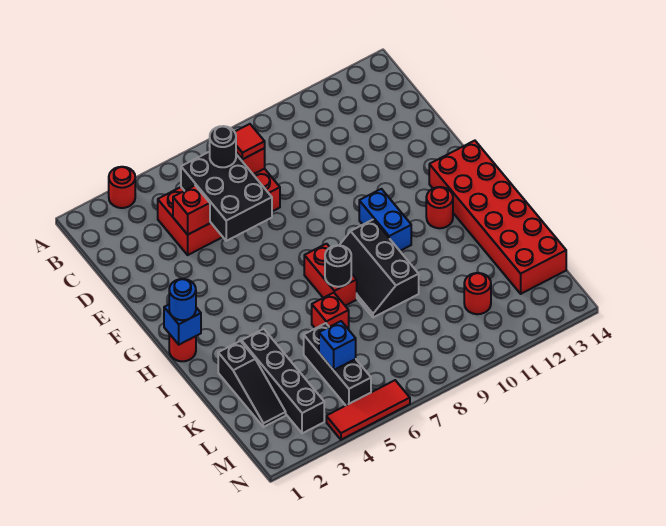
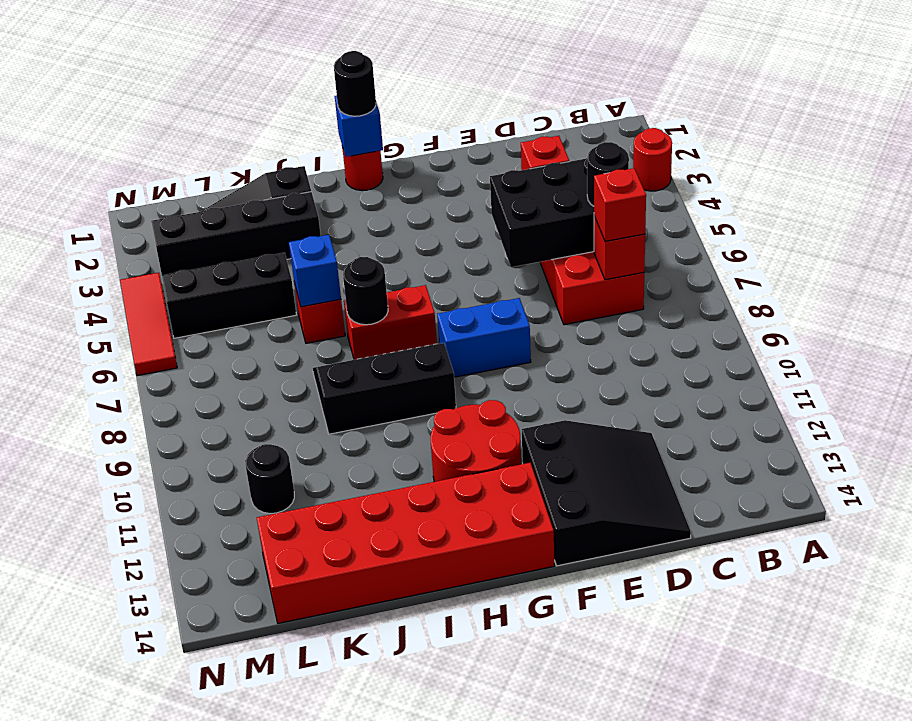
red tile C7 level 3 -> red brick C7 level 3
none -> black slope D12:F14 level 1 top F
blue brick G10:H10 level 1 -> blue brick F8:G8 level 1
blue round brick H1 level 3 -> black round brick H1 level 3
red round brick H12 level 1 -> red round brick G11:H12 level 1
blue brick L5 level 2 -> blue brick J6 level 2
red round brick L11 level 1 -> black round brick L11 level 1

